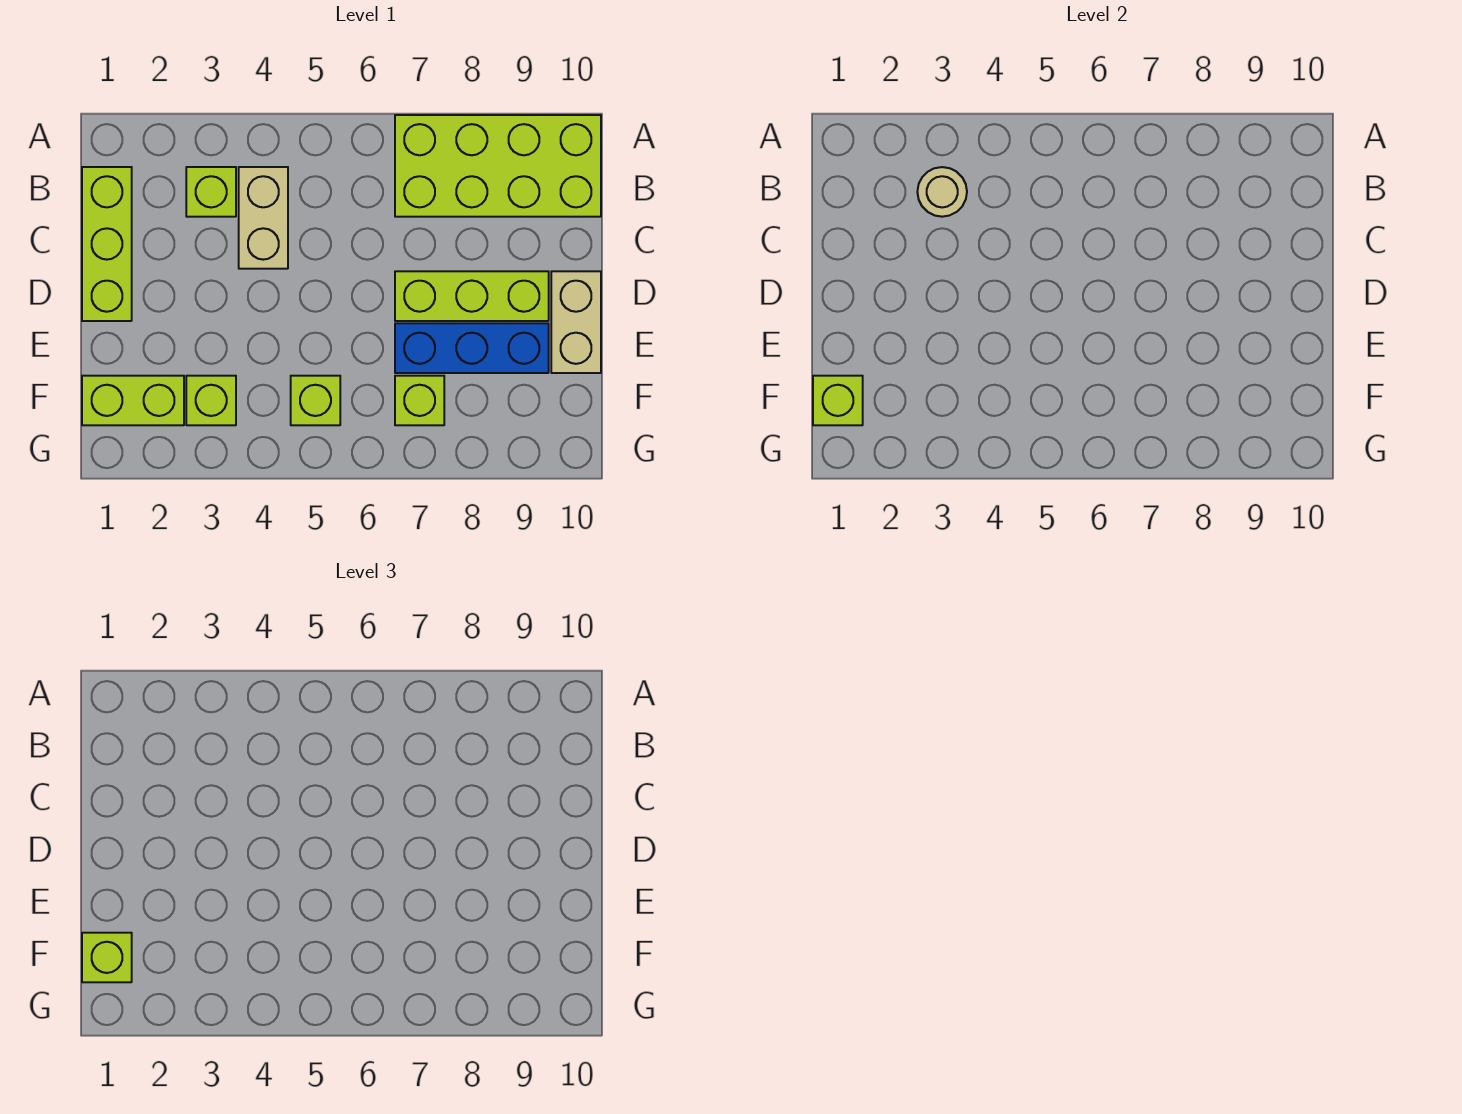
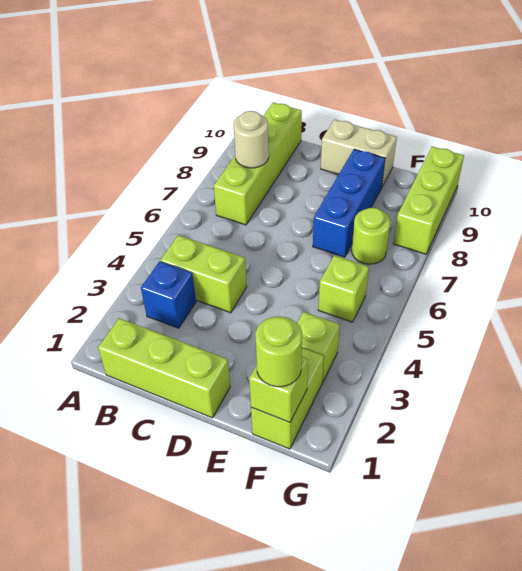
lime brick A7:B10 level 1 -> lime brick B7:B10 level 1
lime brick B3 level 1 -> blue brick B3 level 1
tan round brick B3 level 2 -> tan round brick B8 level 2
tan brick B4:C4 level 1 -> lime brick B4:C4 level 1
lime brick D7:D9 level 1 -> lime brick G8:G10 level 1
lime brick F1 level 3 -> lime round brick F1 level 3
lime brick F7 level 1 -> lime round brick F7 level 1

